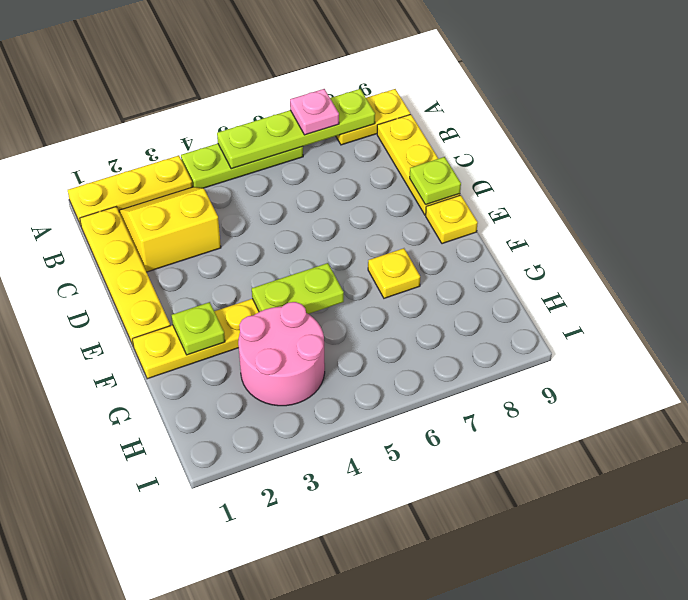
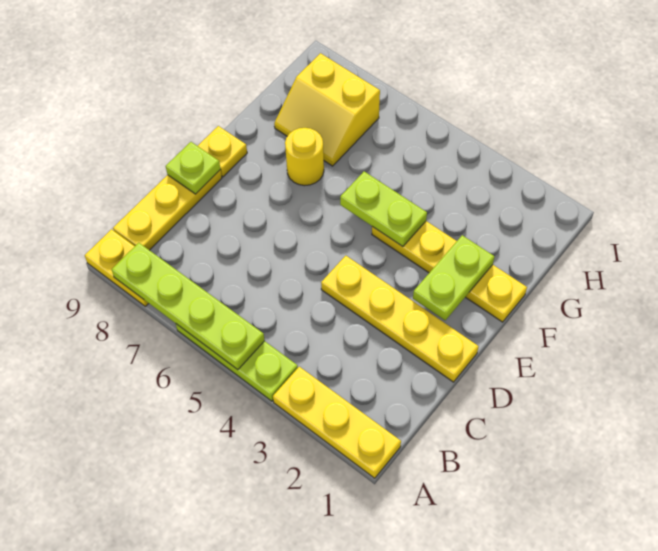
pink plate A7 level 3 -> none
yellow plate B1:E1 level 1 -> yellow plate D1:D4 level 1
yellow slope B2:C3 level 1 top C -> yellow slope G7:H8 level 1 top H
lime plate F2 level 2 -> lime plate E2:F2 level 2
yellow plate F7 level 1 -> yellow round brick F7 level 1
pink round brick G3:H4 level 1 -> none

